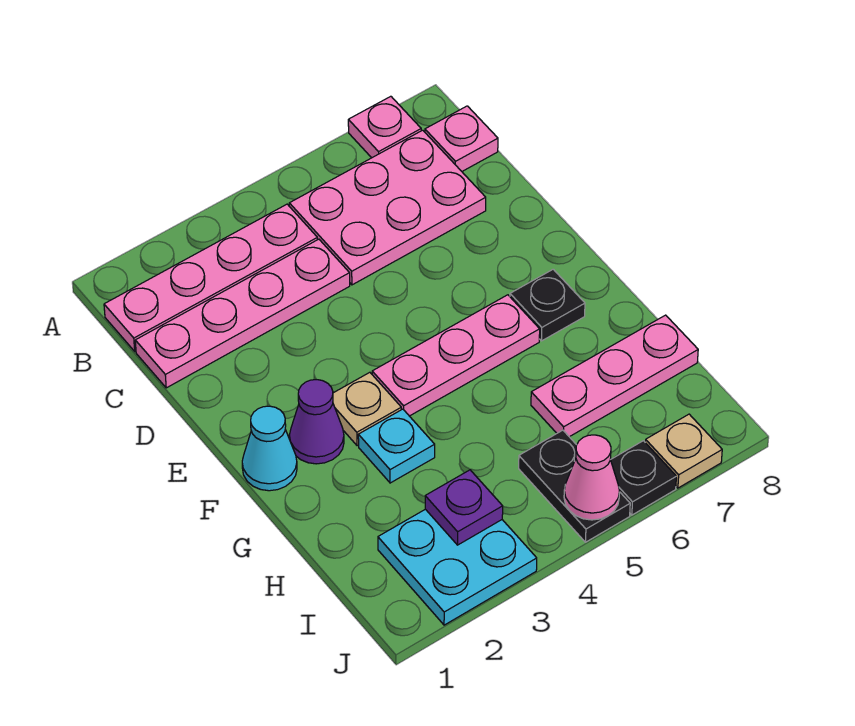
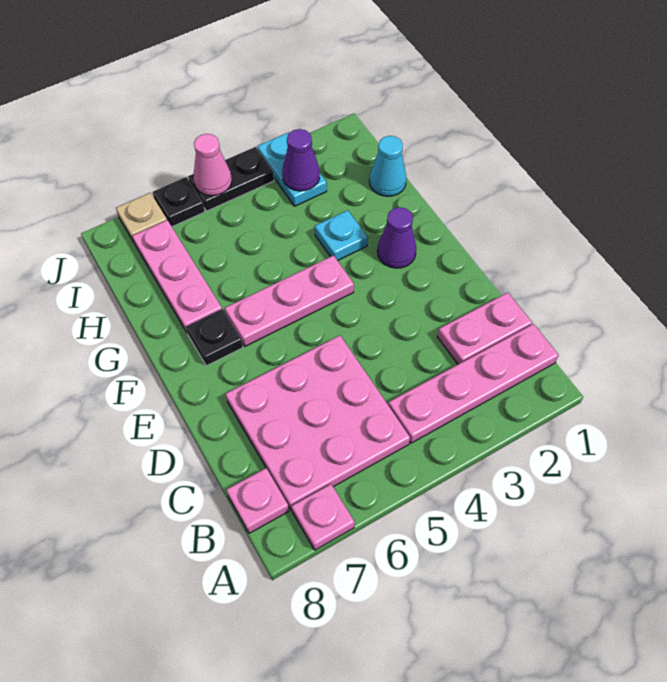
pink plate B5:C7 level 1 -> pink plate B5:D7 level 1
pink plate C1:C4 level 1 -> pink plate C1:C2 level 1
cyan cone F1 level 1 -> cyan cone H1 level 1
tan plate F3 level 1 -> none
pink plate H6:H8 level 1 -> pink plate G7:I7 level 1
cyan plate I2:J3 level 1 -> cyan plate I3:J3 level 1
purple plate I3 level 2 -> purple cone I3 level 2
black plate I5:J5 level 1 -> black plate J4:J5 level 1

